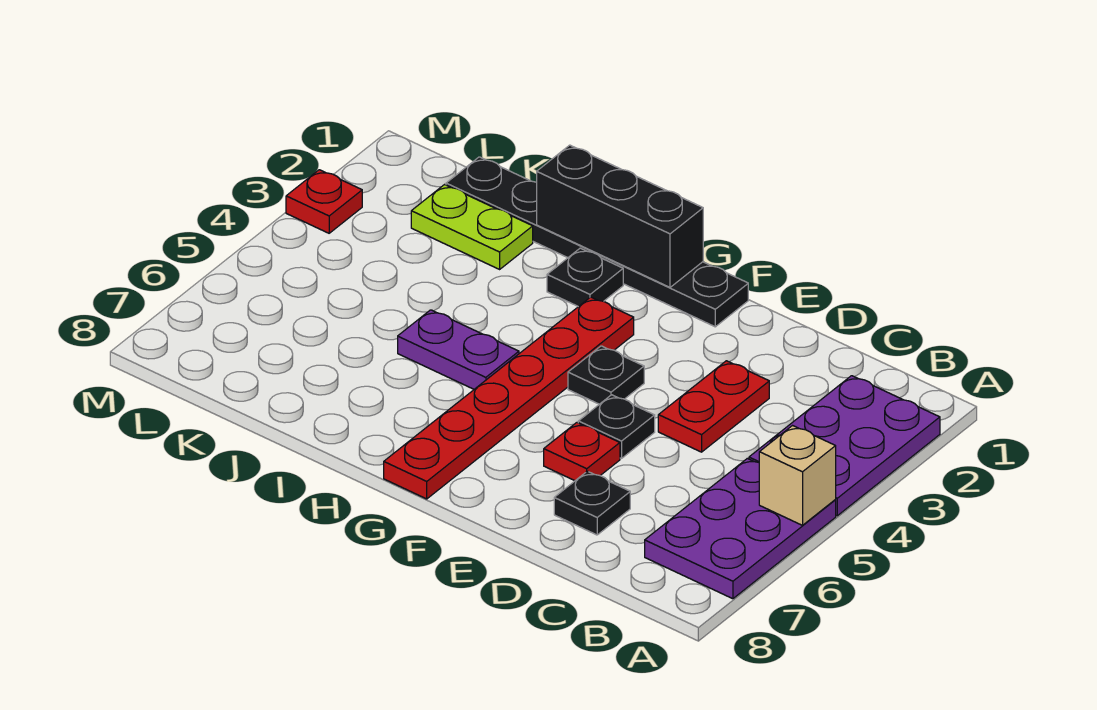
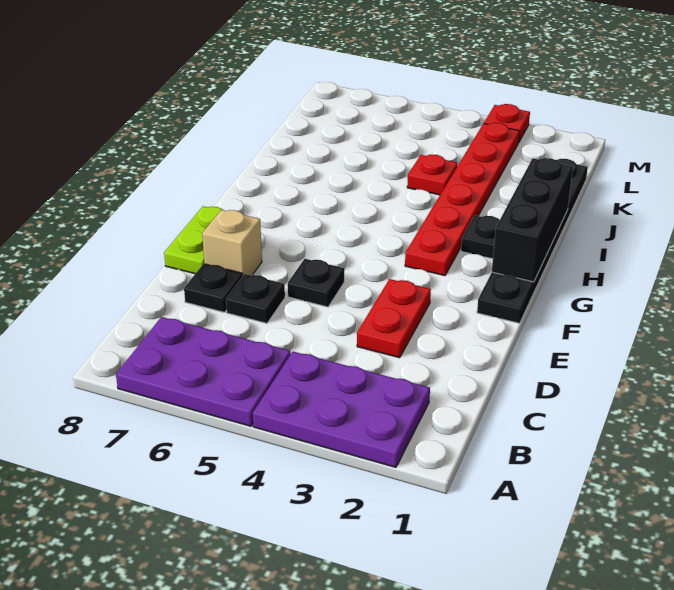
tan brick A5 level 2 -> tan brick E7 level 1
red plate D3:D4 level 1 -> red plate D3:E3 level 1
red plate E6 level 1 -> red plate J4 level 1
black plate F4 level 1 -> black plate D6 level 1
red plate G3:G8 level 1 -> red plate G3:L3 level 1
purple plate H5:I5 level 1 -> none
lime plate J2:K2 level 1 -> lime plate E8:F8 level 1

